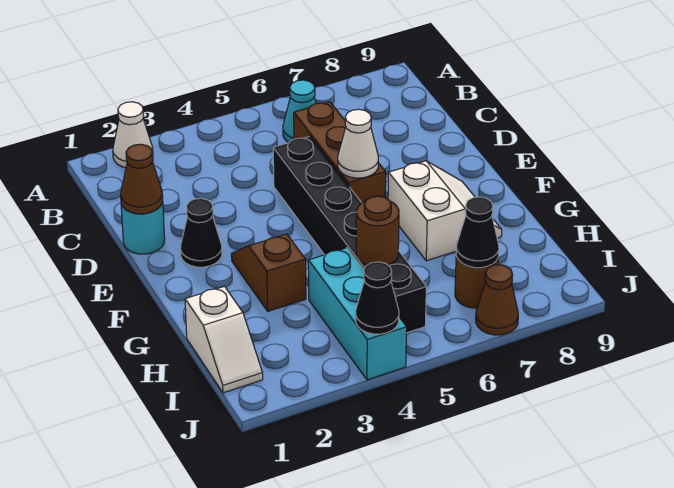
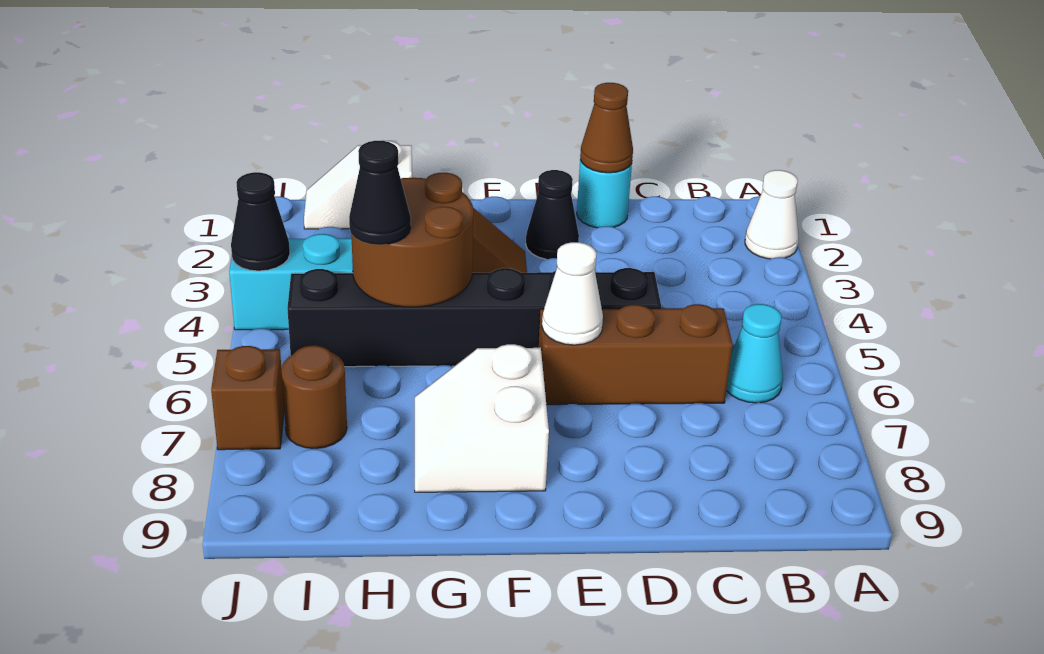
white slope F7:G8 level 1 top 7 -> white slope F7:G8 level 1 top F
brown round brick H5 level 2 -> brown round brick G4:H5 level 2
black cone I7 level 2 -> black cone H5 level 3
brown cone J7 level 1 -> brown brick J7 level 1

